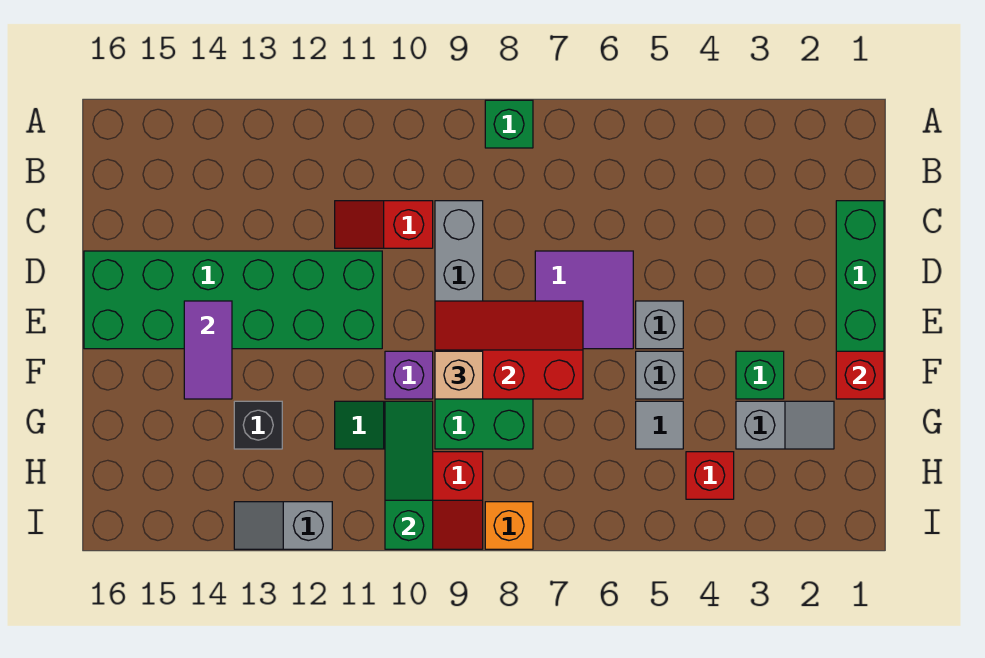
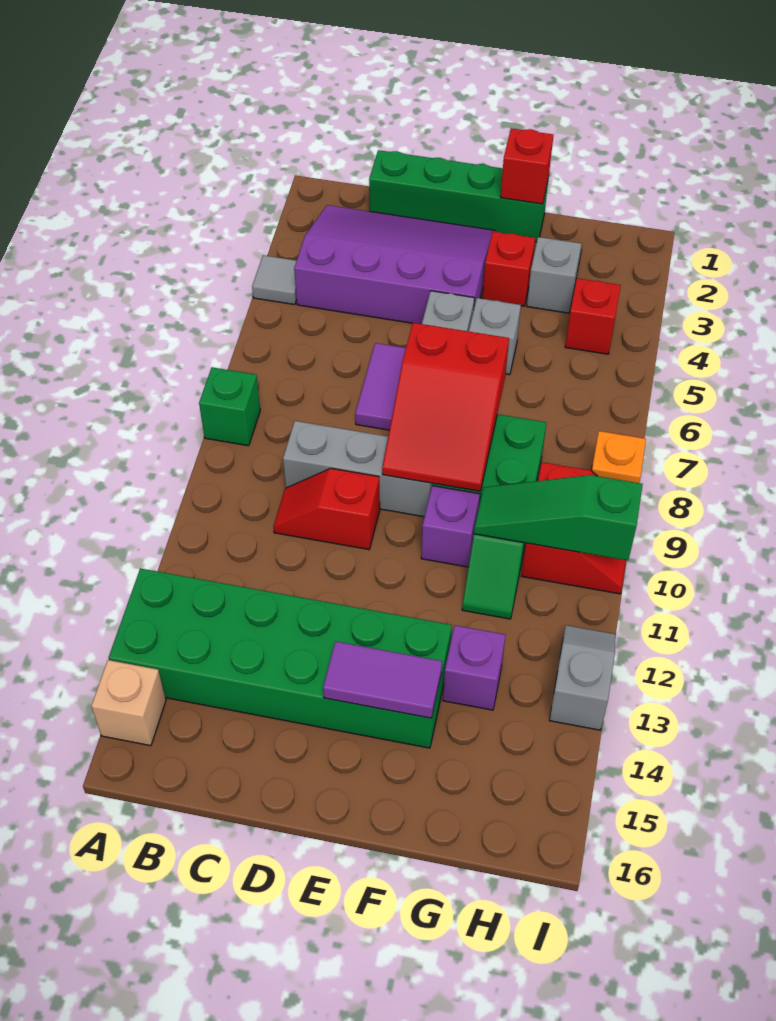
none -> purple slope B2:E4 level 1 top 4
red slope C10:C11 level 1 top 10 -> red slope C10:D10 level 1 top D
green brick D11:E16 level 1 -> green brick A13:F14 level 1
red slope E7:F9 level 2 top F -> red slope E7:F9 level 2 top 7
green brick F3 level 1 -> red brick F3 level 1
tan brick F9 level 3 -> tan brick A15 level 1
grey tile G5 level 1 -> grey tile A4 level 1
black brick G13 level 1 -> purple brick G13 level 1
grey slope I12:I13 level 1 top 12 -> grey slope I12:I13 level 1 top 13

